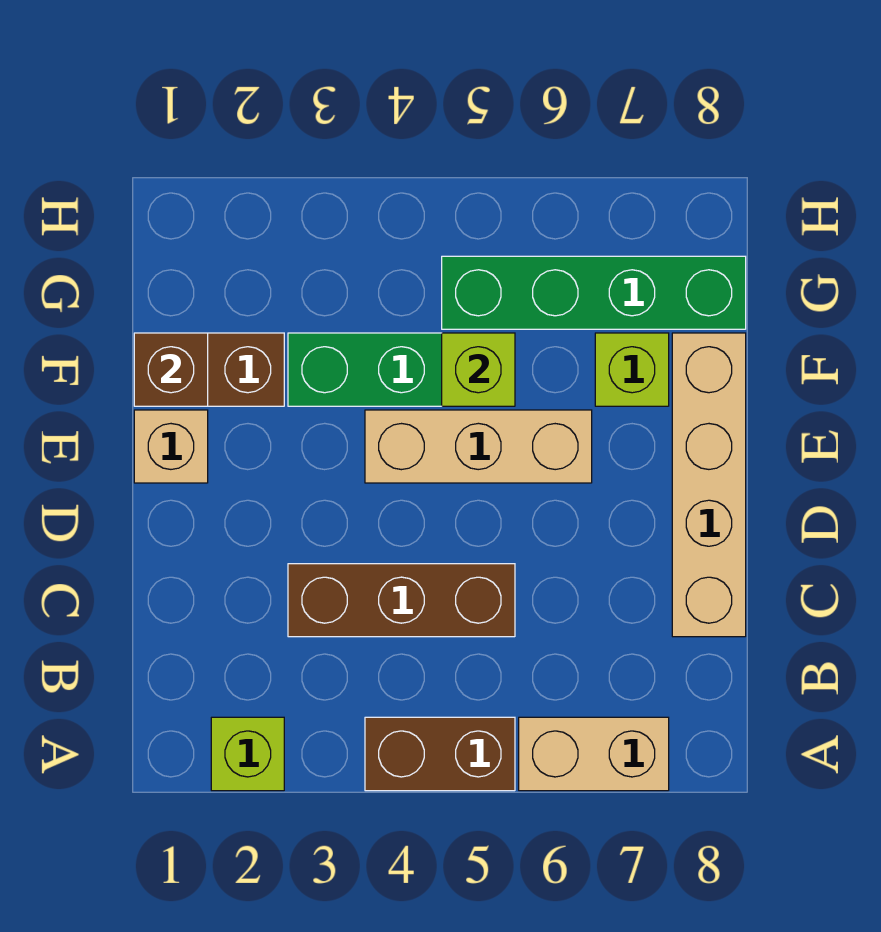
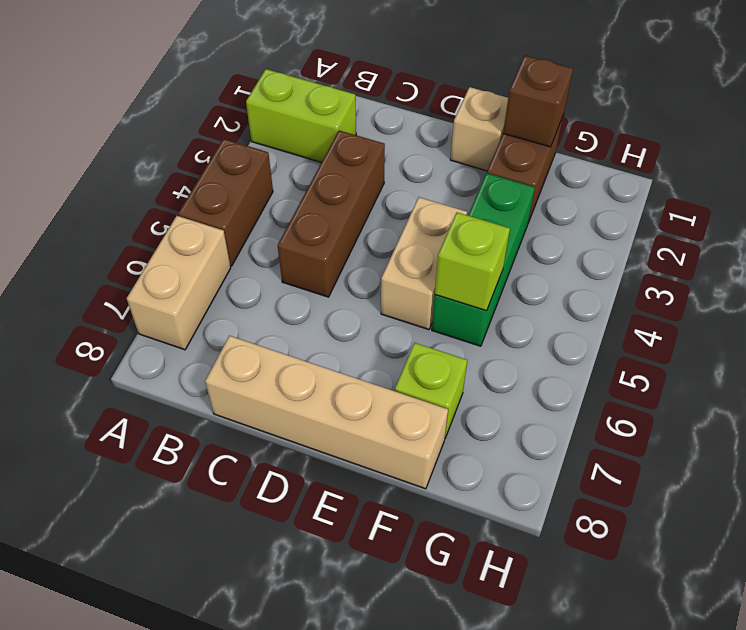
lime brick A2 level 1 -> lime brick A2:B2 level 1
tan brick E4:E6 level 1 -> tan brick E4:E5 level 1
green brick G5:G8 level 1 -> none

